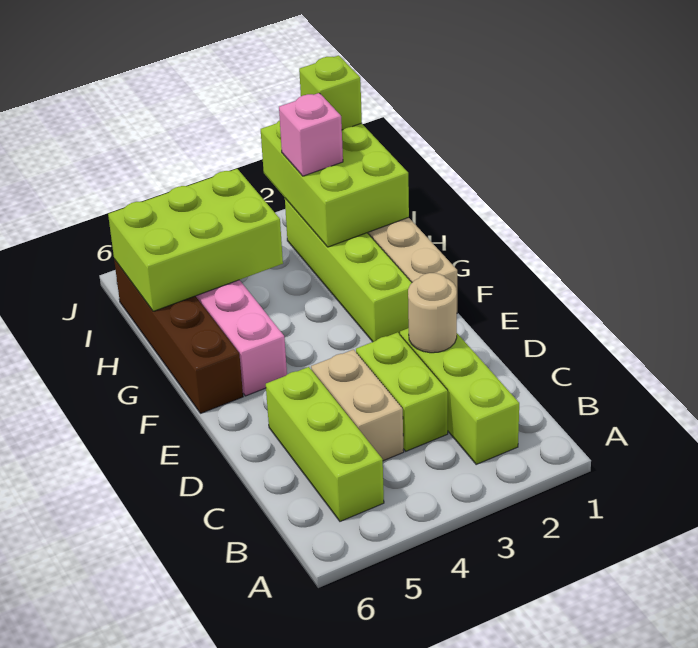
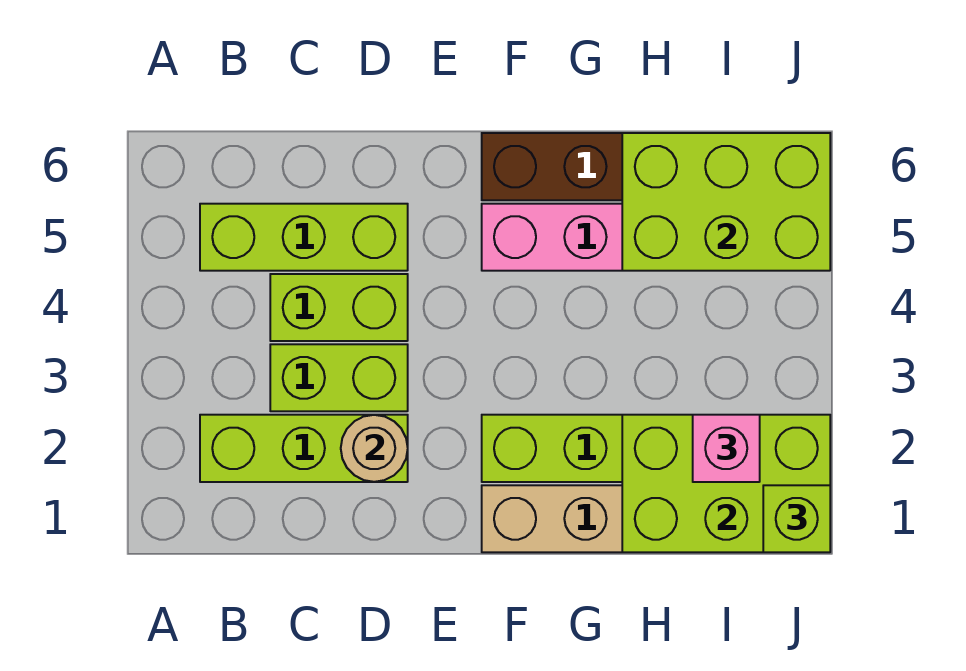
tan brick C4:D4 level 1 -> lime brick C4:D4 level 1
lime brick H4:I6 level 2 -> lime brick H5:J6 level 2

